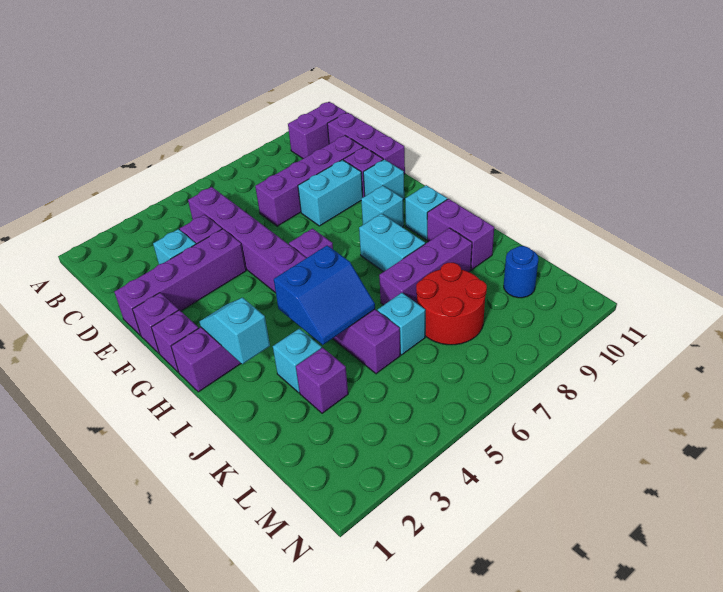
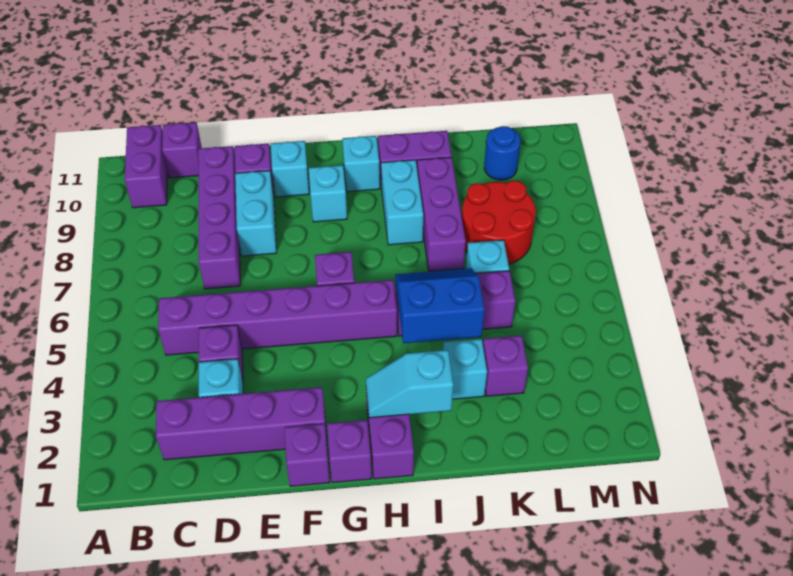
purple brick C11:E11 level 1 -> purple brick C11 level 1
purple brick E1:E4 level 1 -> purple brick C2:F2 level 1
cyan brick H8:I8 level 1 -> cyan brick I8:I9 level 1
blue slope I4:J5 level 2 top I -> blue slope I4:J5 level 2 top 4

